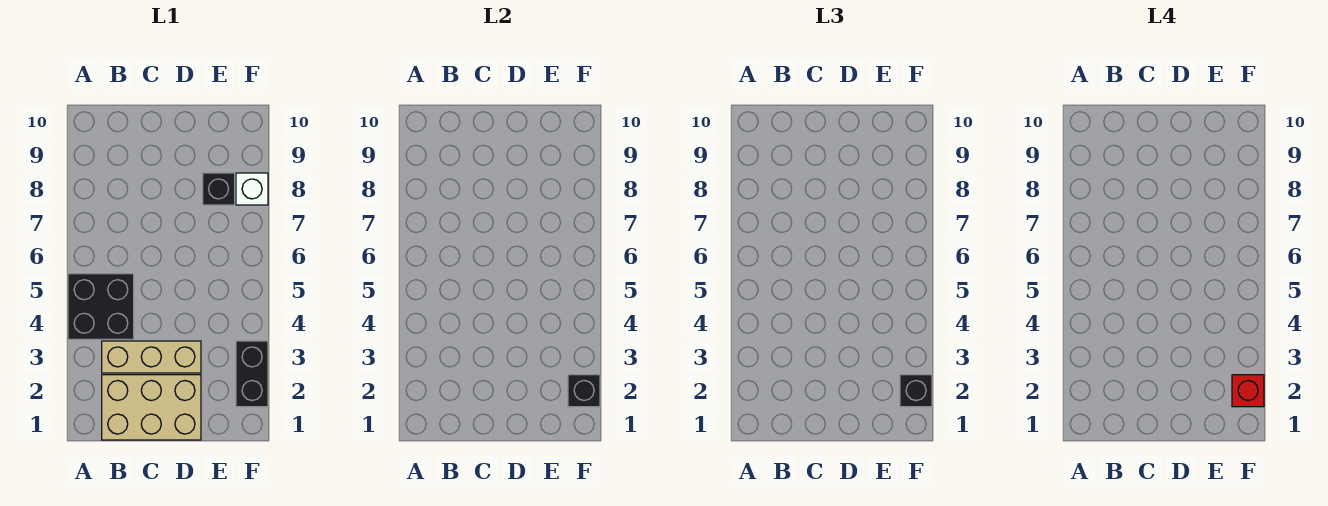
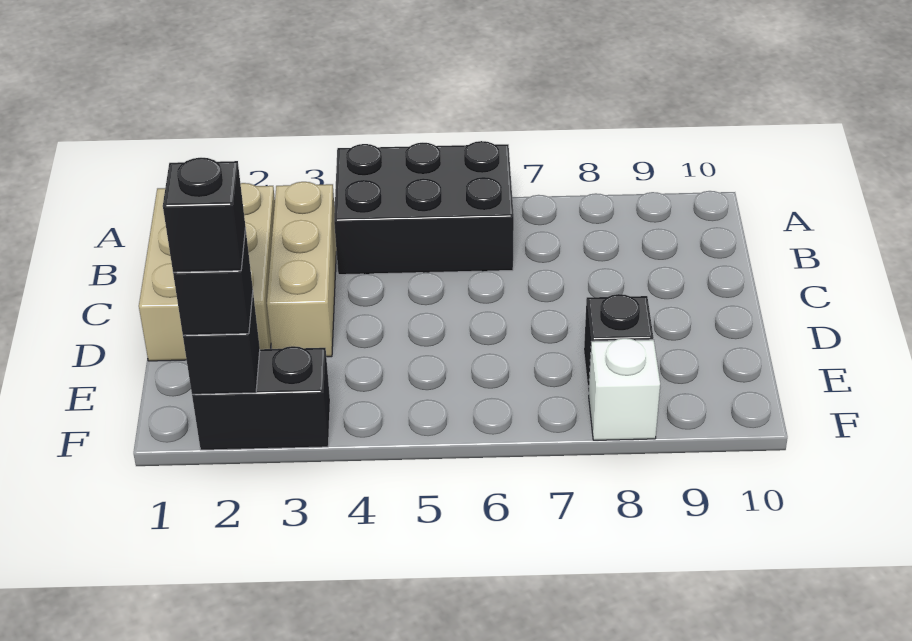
black brick A4:B5 level 1 -> black brick A4:B6 level 1
red brick F2 level 4 -> black brick F2 level 4

